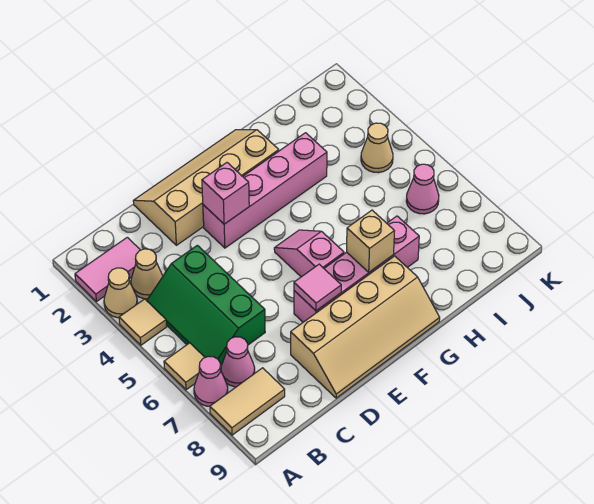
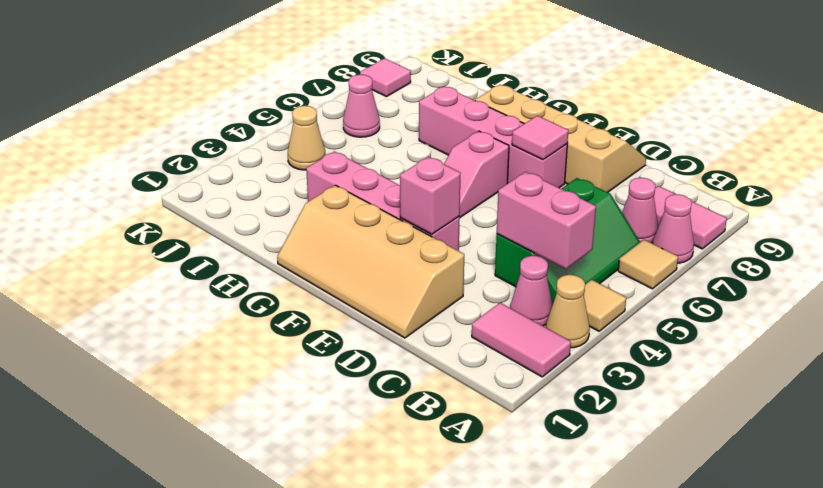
tan tile A8:B8 level 1 -> pink tile A8:B8 level 1
tan cone B3 level 1 -> pink cone B3 level 1
none -> pink brick B4:C4 level 2
tan brick G7 level 2 -> none
none -> pink tile K8 level 1

